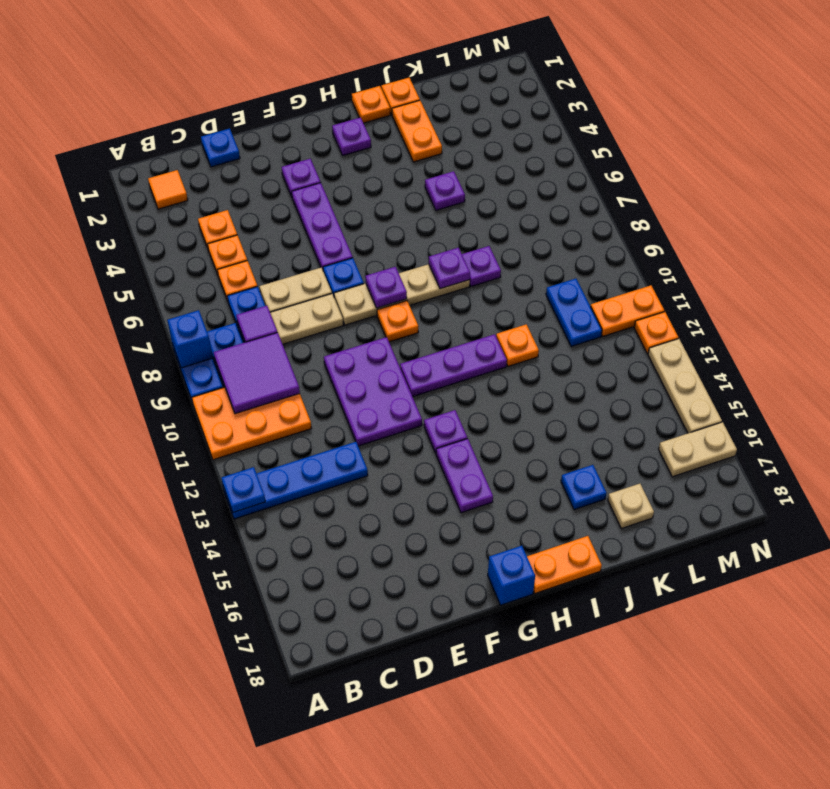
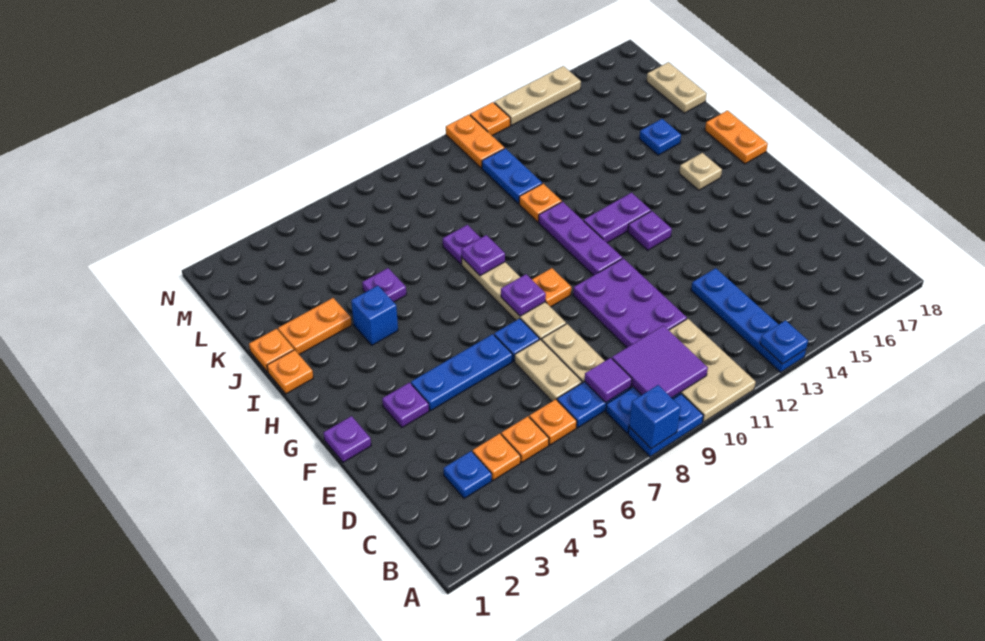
orange plate A10:C11 level 1 -> tan plate A10:C11 level 1
orange tile B2 level 1 -> none
blue plate D1 level 1 -> blue plate C3 level 1
purple plate E10:F12 level 1 -> purple plate D10:F11 level 1
purple plate F4:F6 level 1 -> blue plate F4:F6 level 1
purple plate G14:G15 level 1 -> purple plate H12:H13 level 1
blue brick G18 level 1 -> blue brick I4 level 1
purple plate H2 level 1 -> purple plate F1 level 1
tan plate K17 level 1 -> tan plate H16 level 1
blue plate L10:L11 level 1 -> blue plate K11:L11 level 1
tan plate M16:N16 level 1 -> tan plate K18:L18 level 1

